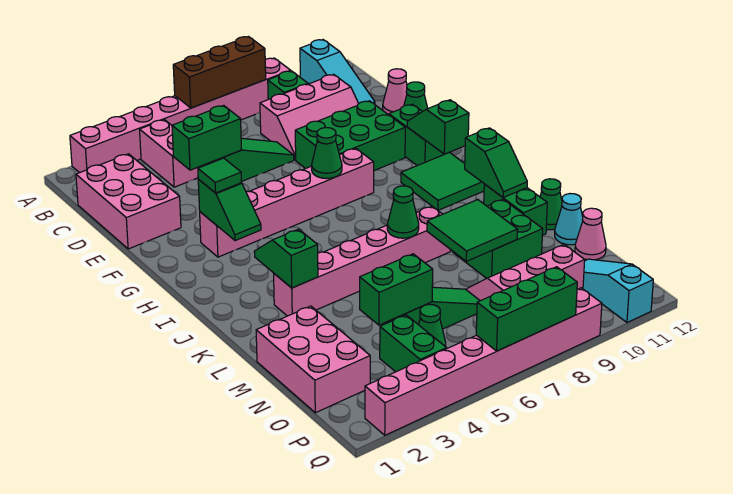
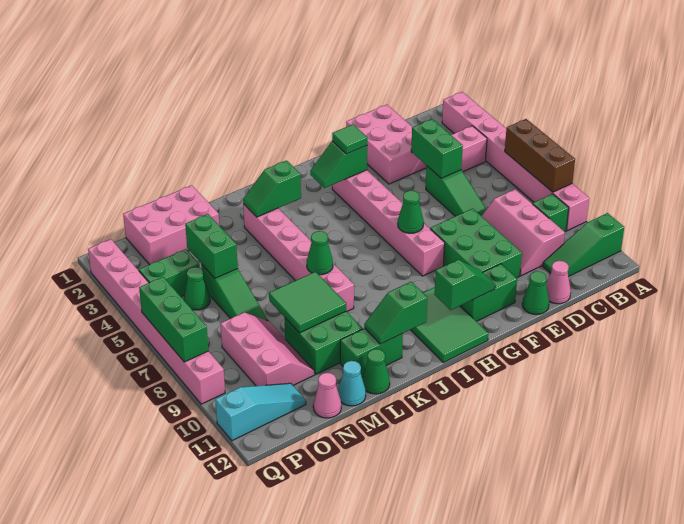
cyan slope A11:C11 level 1 top A -> green slope A11:C11 level 1 top A
pink brick C1:E2 level 1 -> pink brick D1:E3 level 1
green tile H10:I11 level 1 -> green tile H10:I12 level 1
green slope J3:K3 level 2 top K -> green slope J3:K3 level 2 top J

